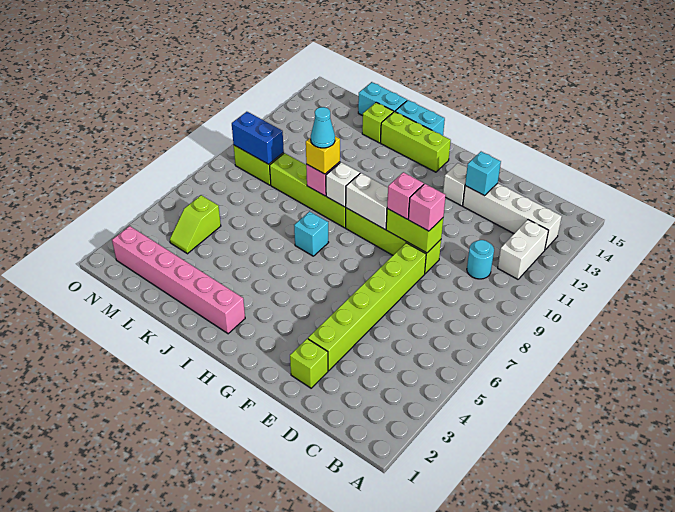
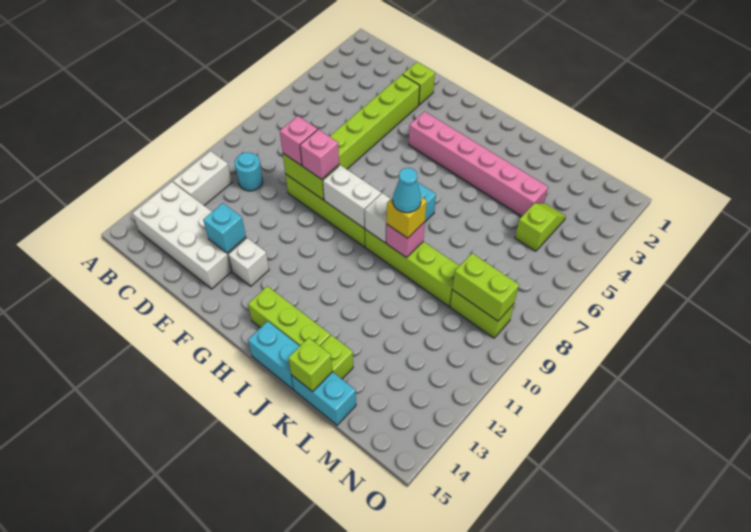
white brick B13:E13 level 1 -> white brick B13:E14 level 1
pink brick I2:N2 level 1 -> pink brick G4:L4 level 1
none -> lime brick K15 level 2
blue brick M9:N9 level 2 -> lime brick M9:N9 level 2

